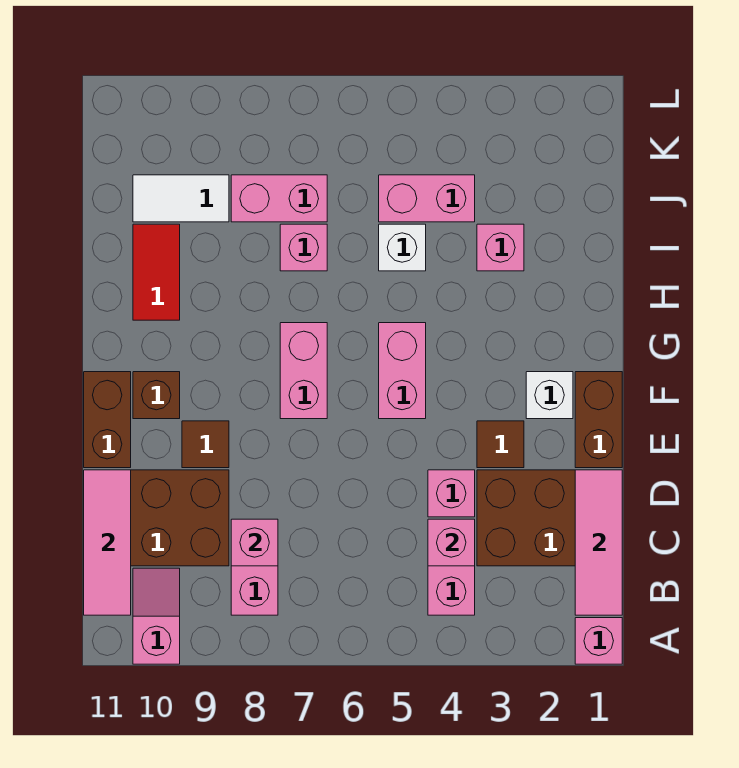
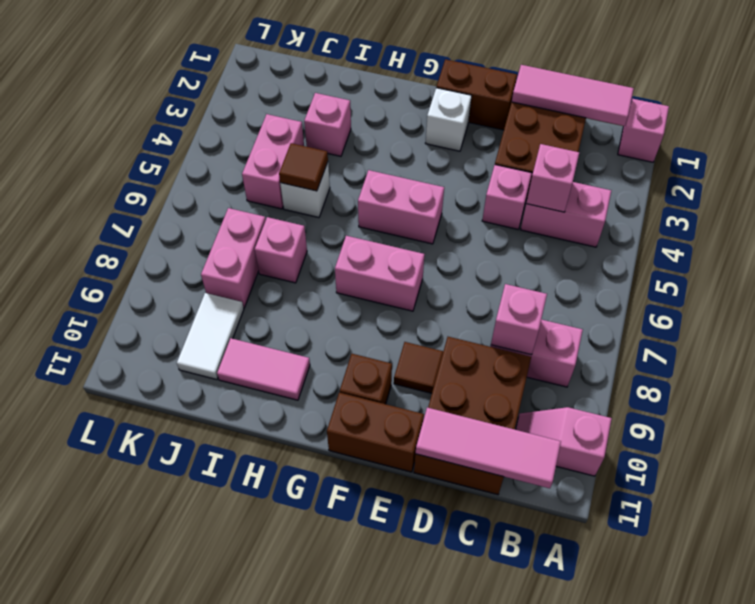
brown tile E3 level 1 -> brown tile I5 level 2
red tile H10:I10 level 1 -> pink tile H10:I10 level 1

